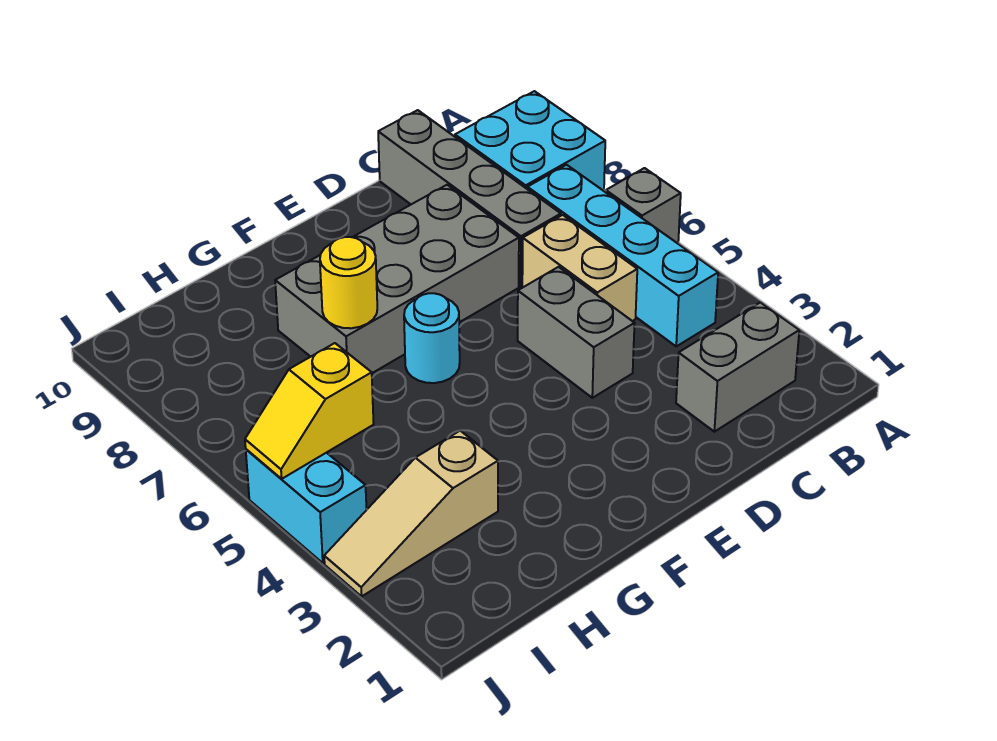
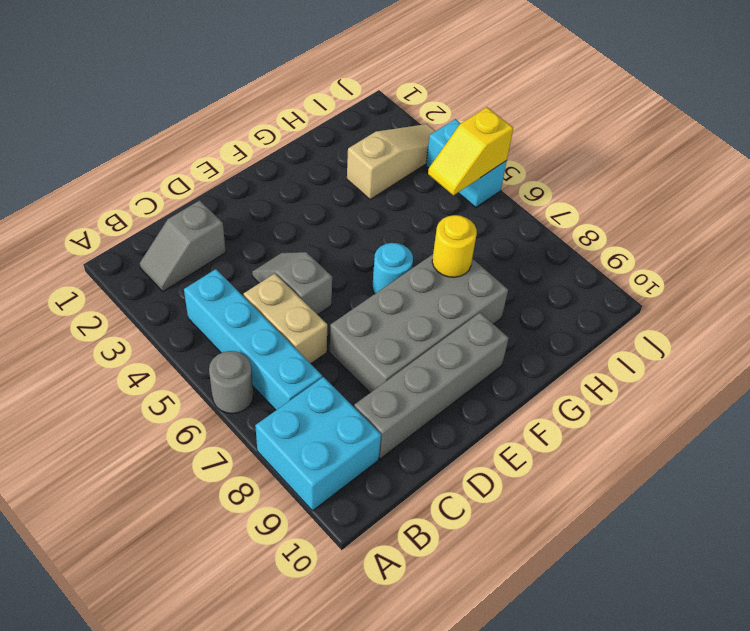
grey brick A6 level 1 -> grey round brick A6 level 1
grey brick B2:C2 level 1 -> grey slope B2:C2 level 1 top C
grey brick C7:C10 level 1 -> grey brick C9:F9 level 1
grey brick D4:D5 level 1 -> grey slope D4:D5 level 1 top 5
yellow slope I5:J5 level 2 top I -> yellow slope I5:J5 level 2 top J

